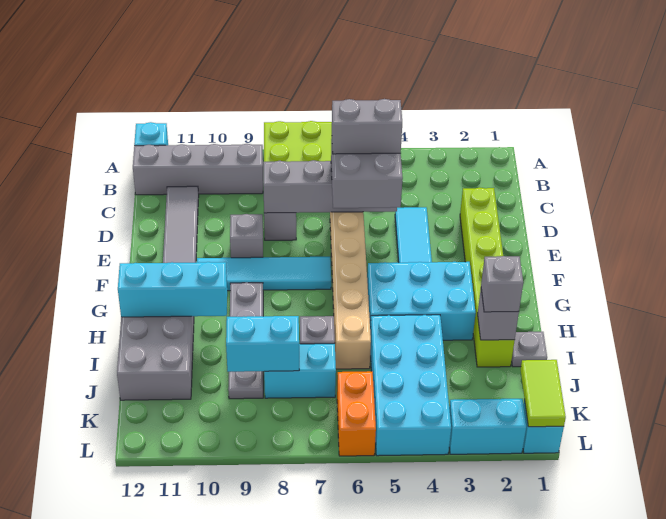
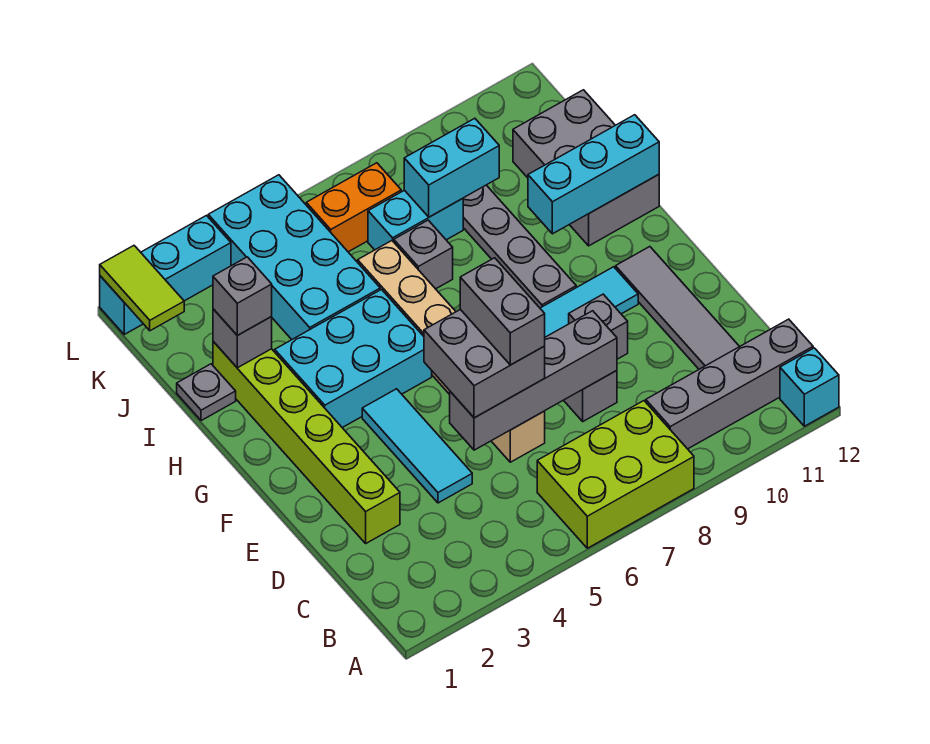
grey brick D5:D6 level 4 -> grey brick D6:E6 level 4
orange brick K6:L6 level 1 -> orange brick K6:K7 level 1

